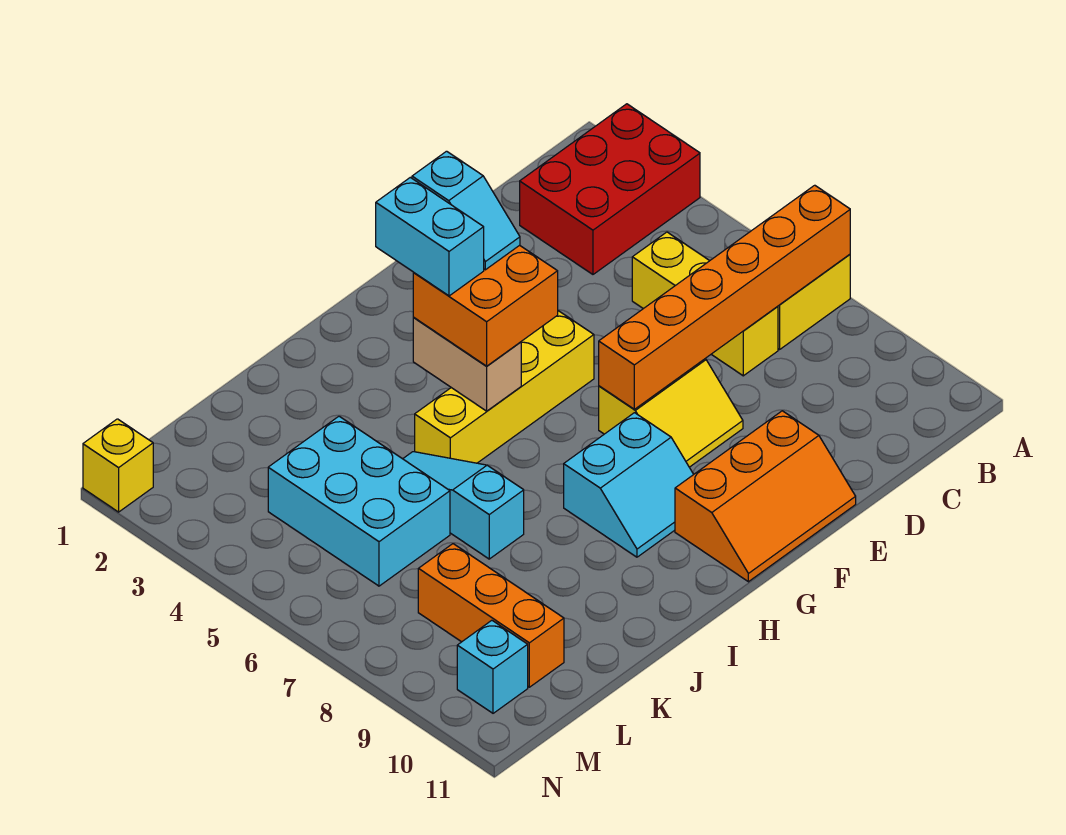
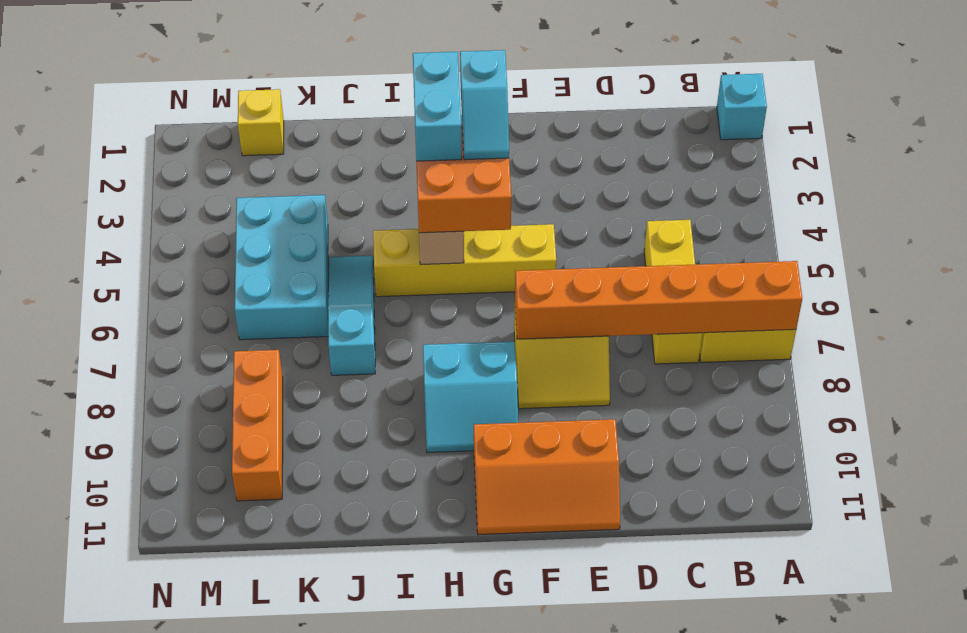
red brick A2:C3 level 1 -> none
cyan brick M10 level 1 -> cyan brick A1 level 1
yellow brick N1 level 1 -> yellow brick L1 level 1

